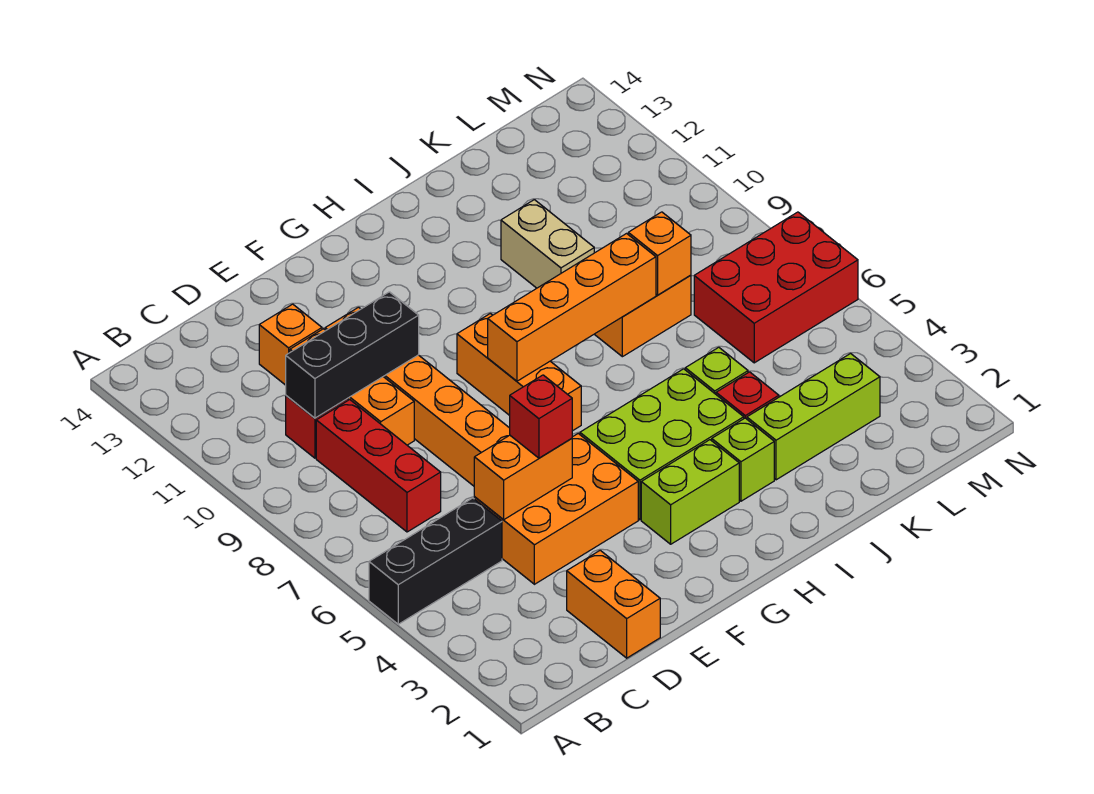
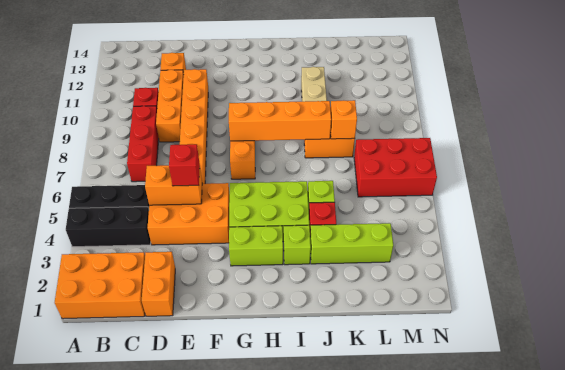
none -> orange brick A1:C2 level 1
black brick C10:E10 level 2 -> black brick A4:C4 level 1

